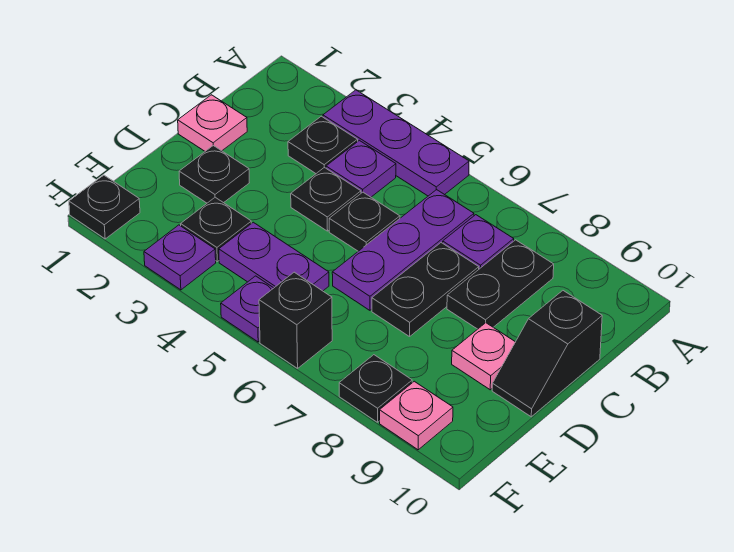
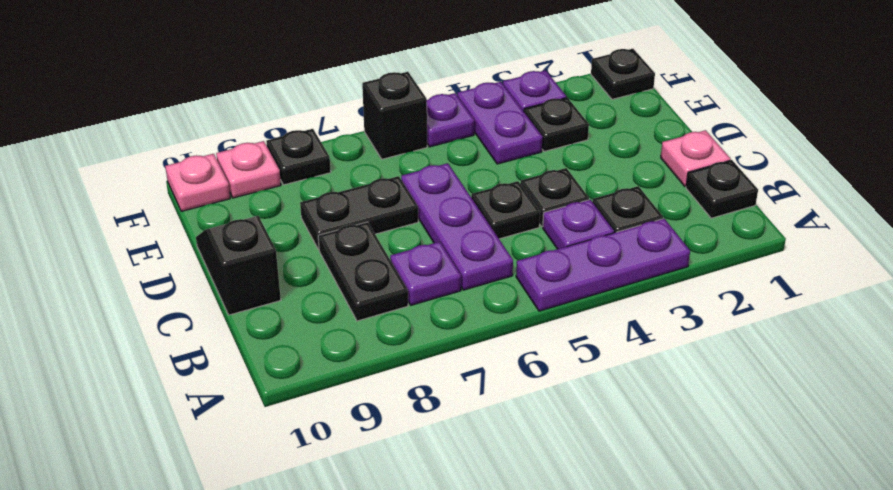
black plate C7:D7 level 1 -> black plate D7:D8 level 1
black plate D2 level 1 -> black plate B1 level 1
pink plate D9 level 1 -> pink plate F10 level 1
purple plate E4:E5 level 1 -> purple plate E4:F4 level 1

